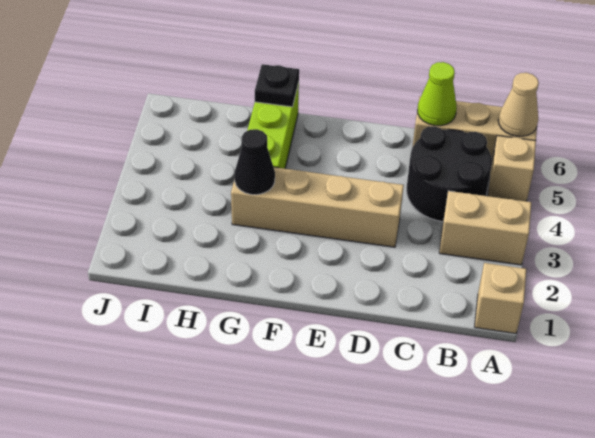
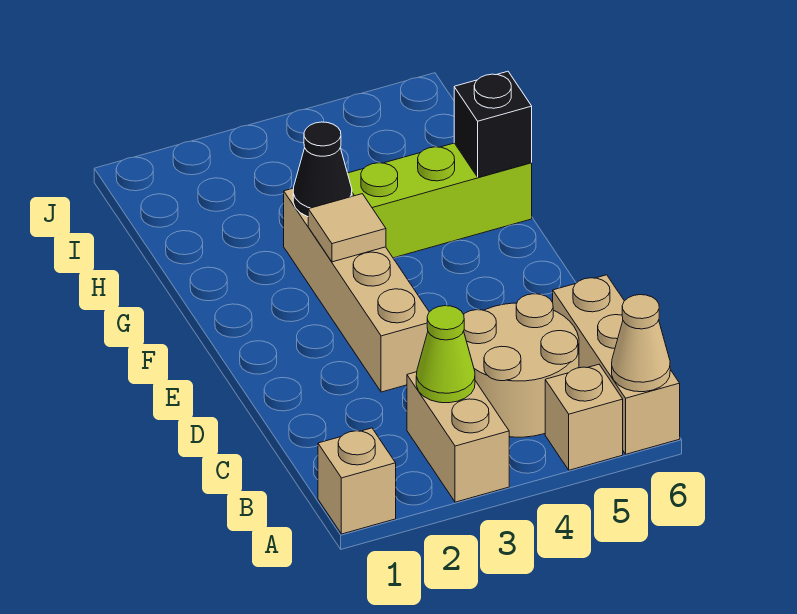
black round brick B4:C5 level 1 -> tan round brick B4:C5 level 1
lime cone C6 level 2 -> lime cone B3 level 2
none -> tan tile F3 level 2
black plate G6 level 2 -> black brick G6 level 2

